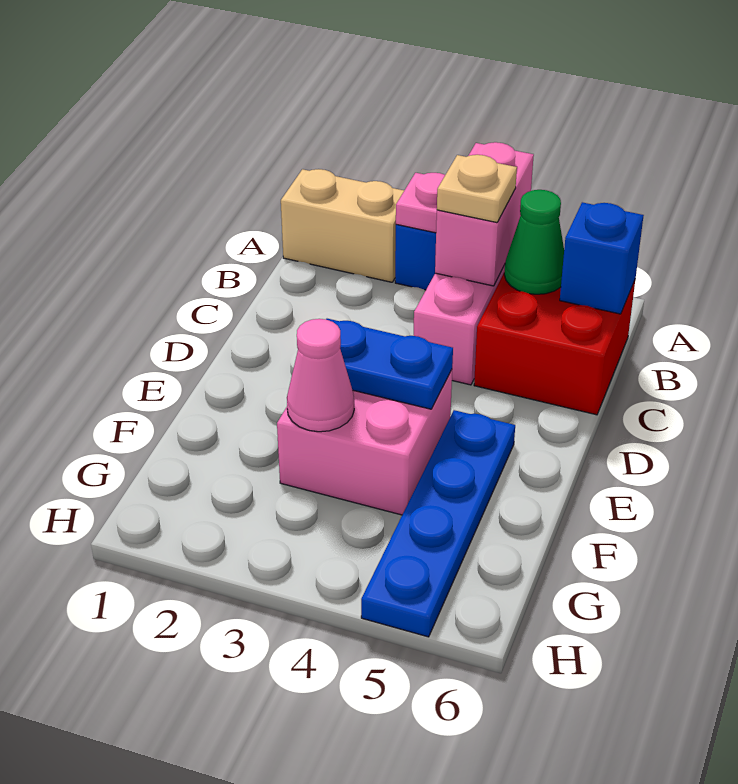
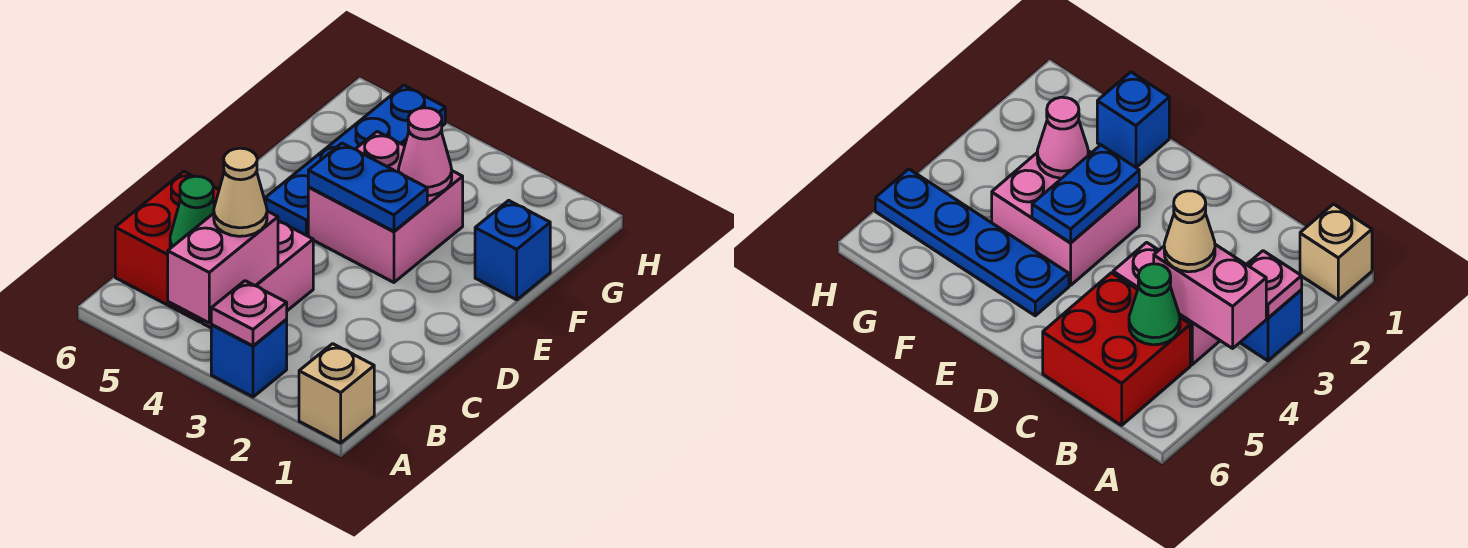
tan brick A1:A2 level 1 -> tan brick A1 level 1
tan plate B4 level 3 -> tan cone B4 level 3
blue brick B6 level 2 -> blue brick F1 level 1

